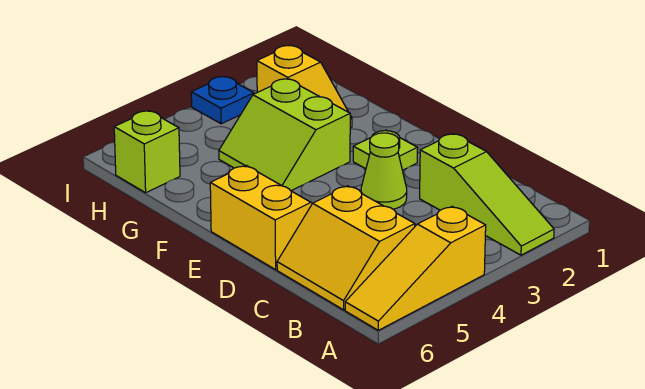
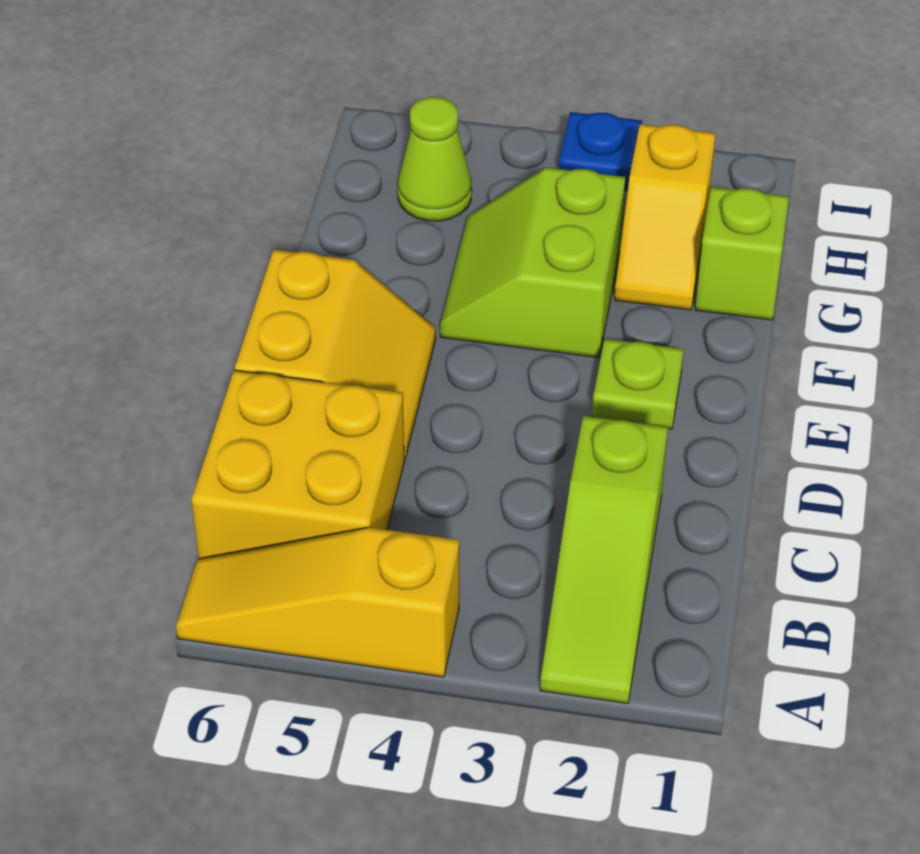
yellow slope B5:C6 level 1 top 5 -> yellow brick B5:C6 level 1
lime cone D3 level 1 -> lime cone H5 level 1
lime brick H6 level 1 -> lime brick G1 level 1

